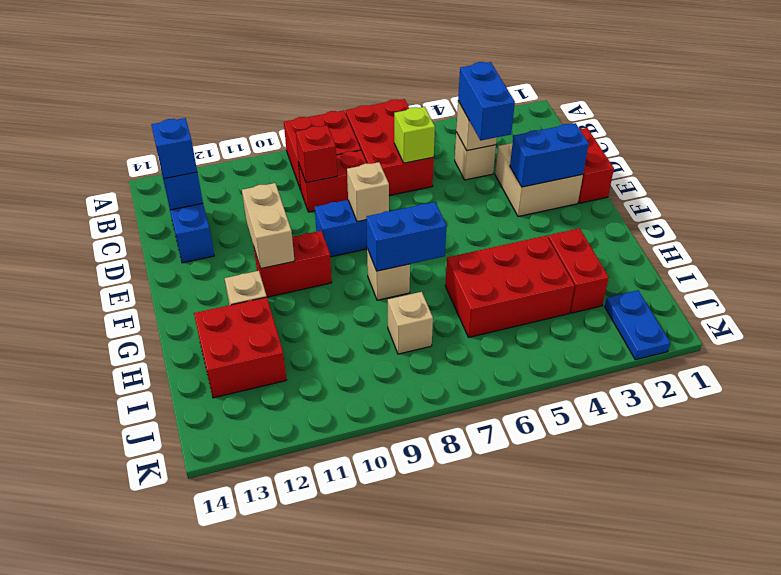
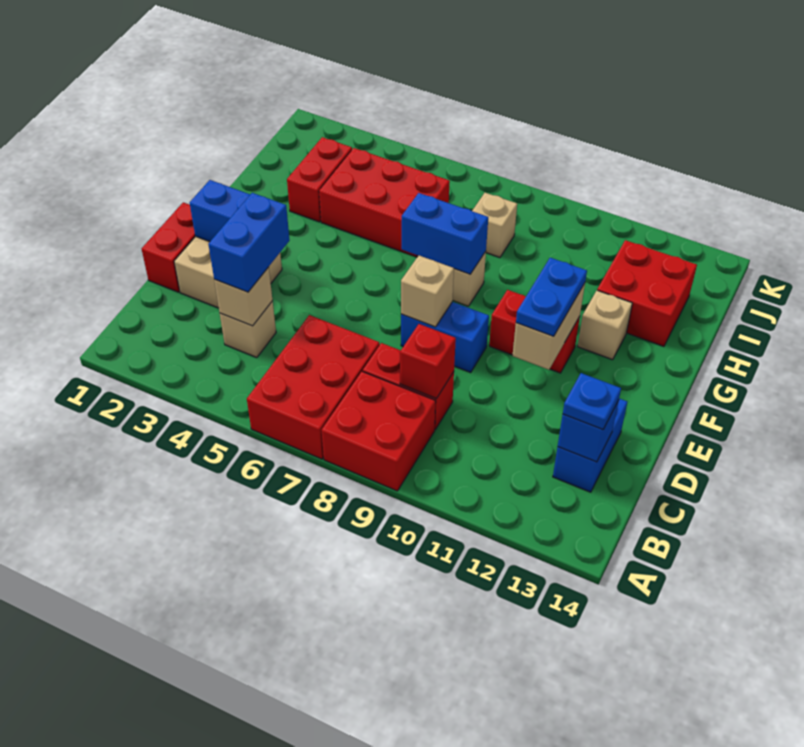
lime brick C6 level 2 -> none
blue brick C13 level 3 -> blue plate C13 level 3
blue plate J2:K2 level 1 -> blue plate E11:F11 level 3

